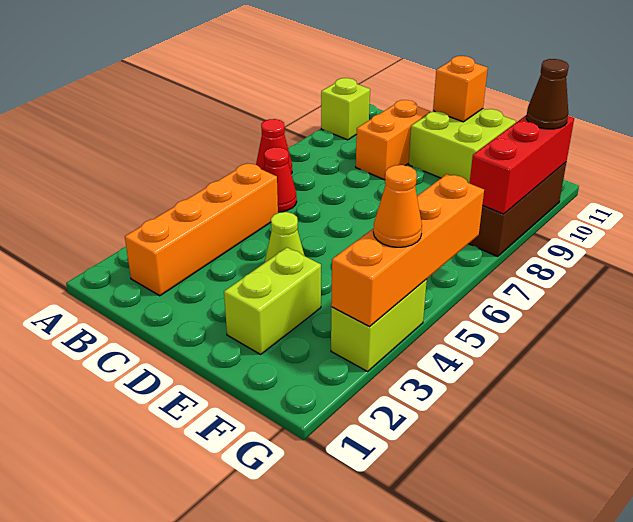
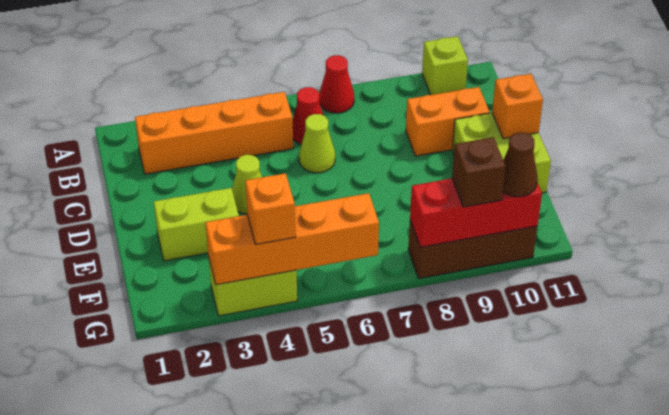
none -> lime cone C6 level 1
orange cone G4 level 3 -> orange brick G4 level 3
none -> brown brick G9 level 3

